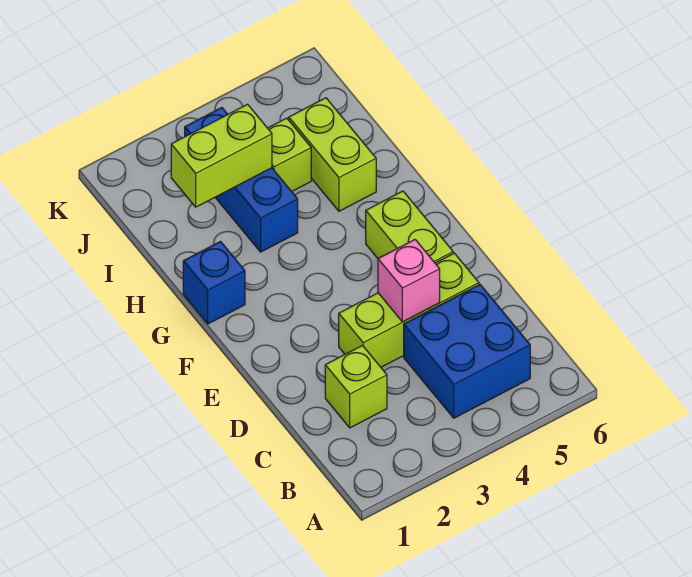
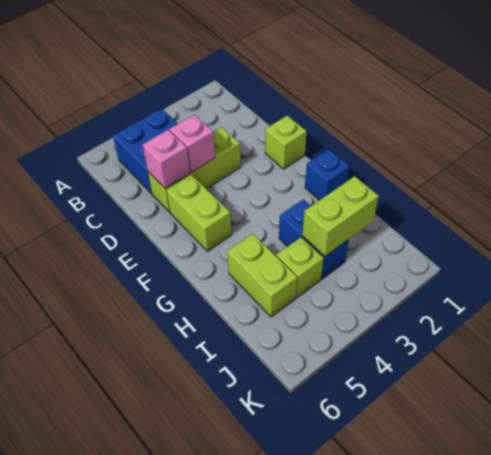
lime brick C2 level 1 -> lime brick E1 level 1
none -> pink brick D5 level 2
blue brick H3:J3 level 1 -> blue brick H3:I3 level 1

